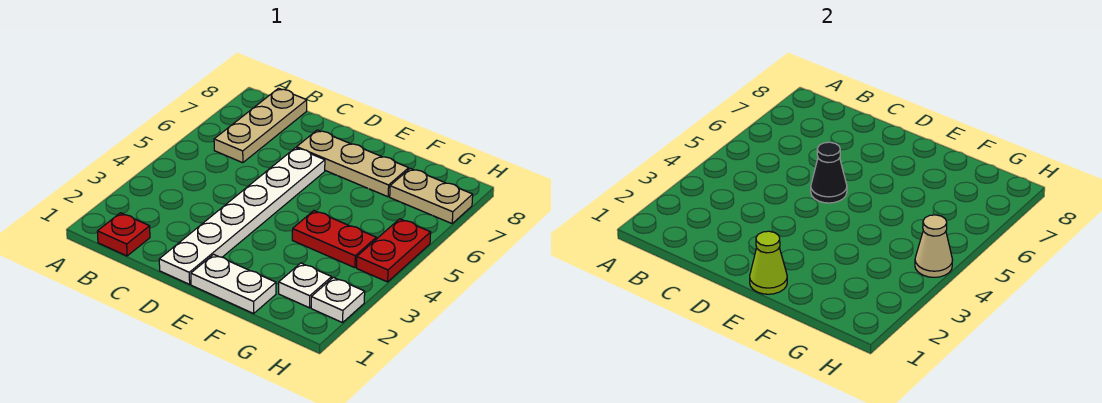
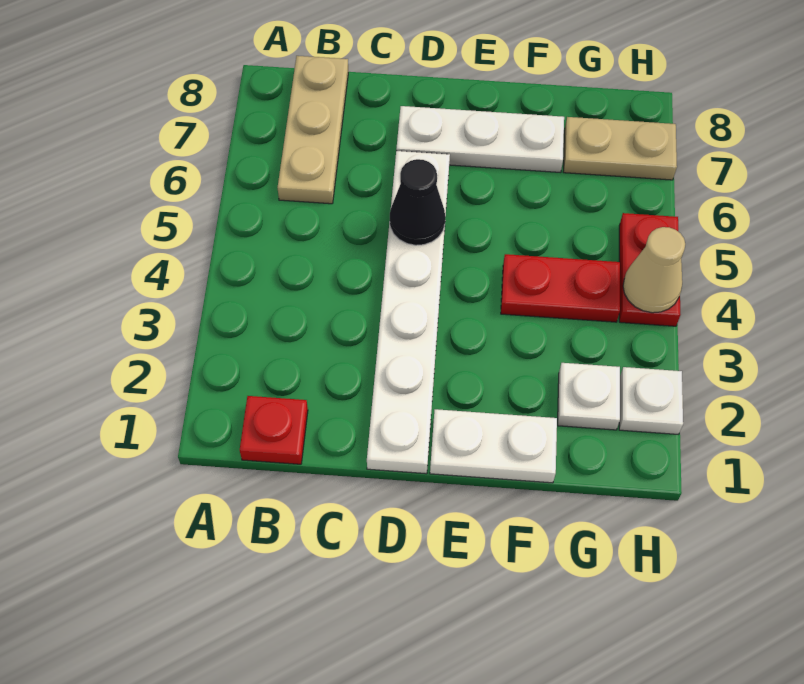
tan plate D7:F7 level 1 -> white plate D7:F7 level 1
lime cone E1 level 2 -> none

